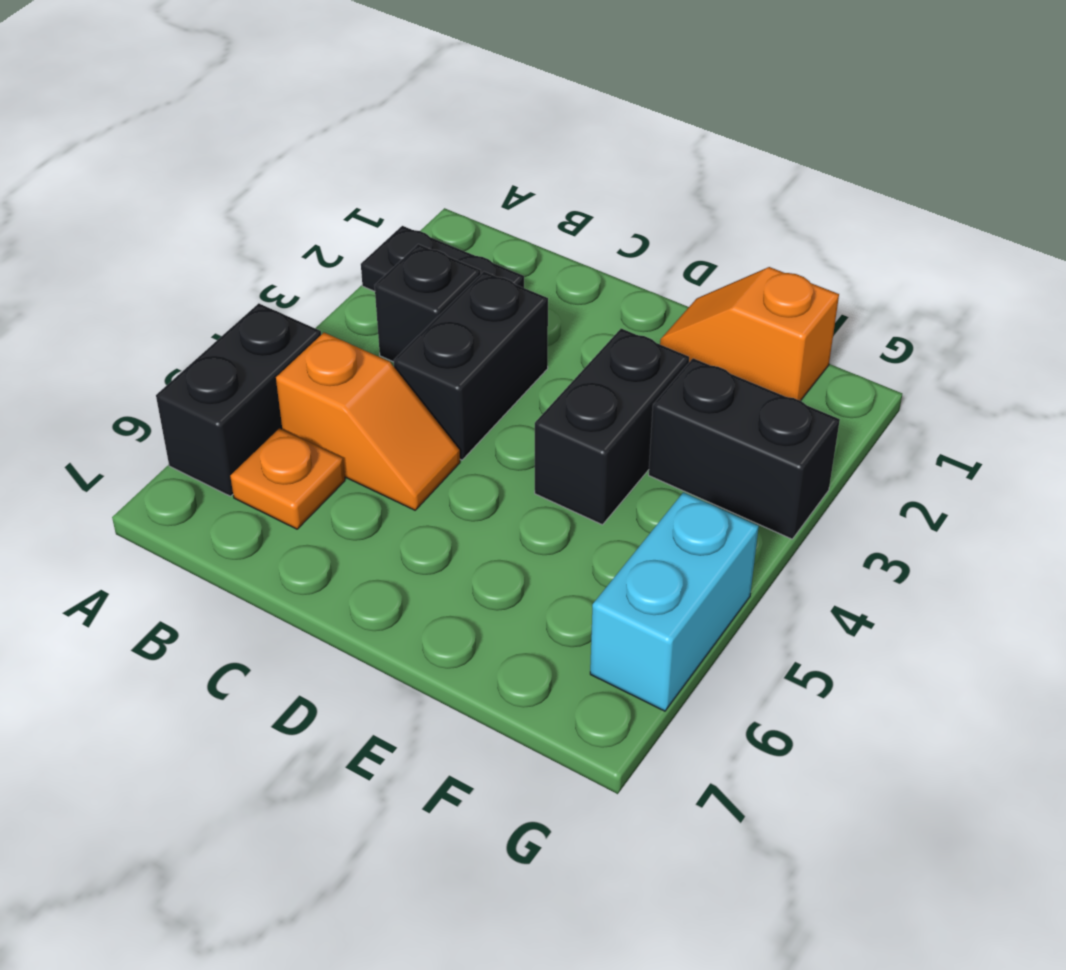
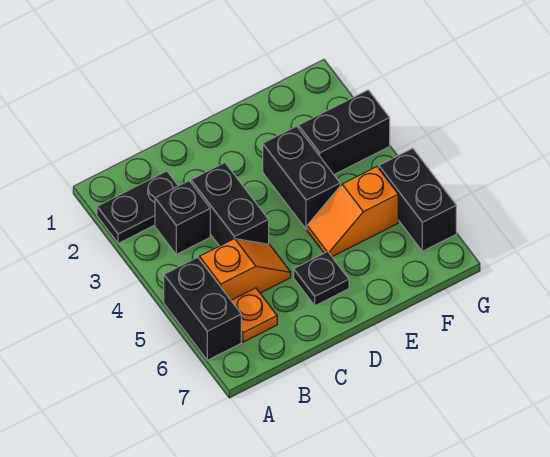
none -> black plate D6 level 1
orange slope E1:F1 level 1 top F -> orange slope E5:F5 level 1 top F
cyan brick G5:G6 level 1 -> black brick G5:G6 level 1

